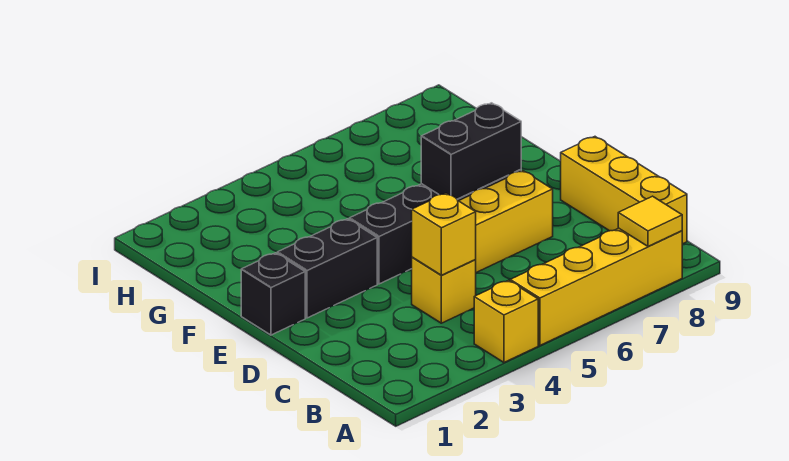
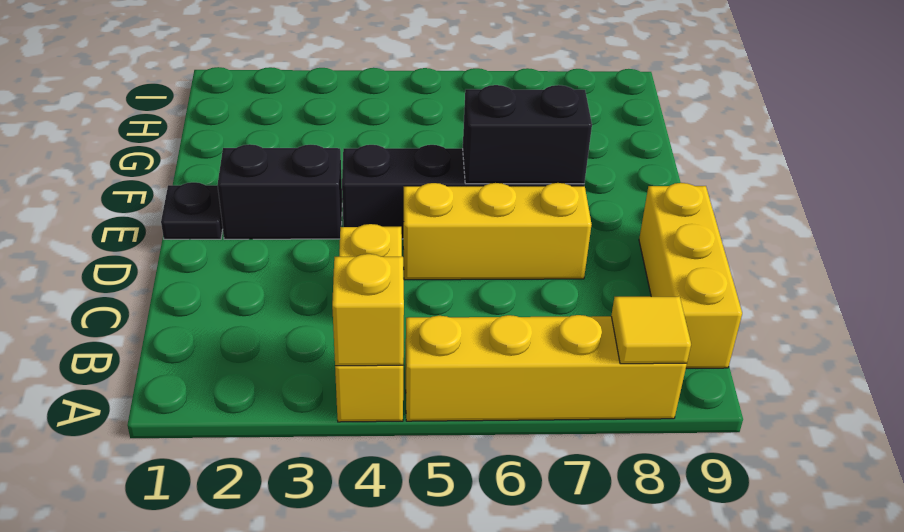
yellow brick C4 level 2 -> yellow brick A4 level 2
black brick E1 level 1 -> black plate E1 level 1

